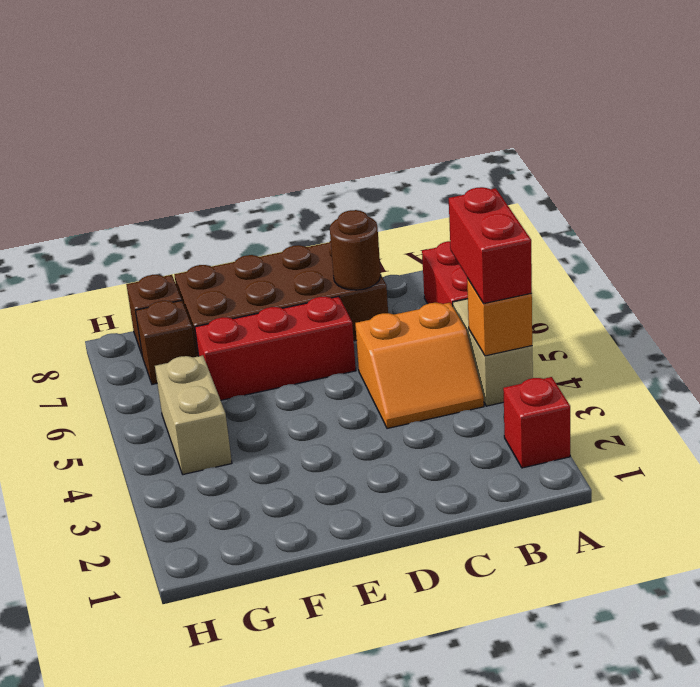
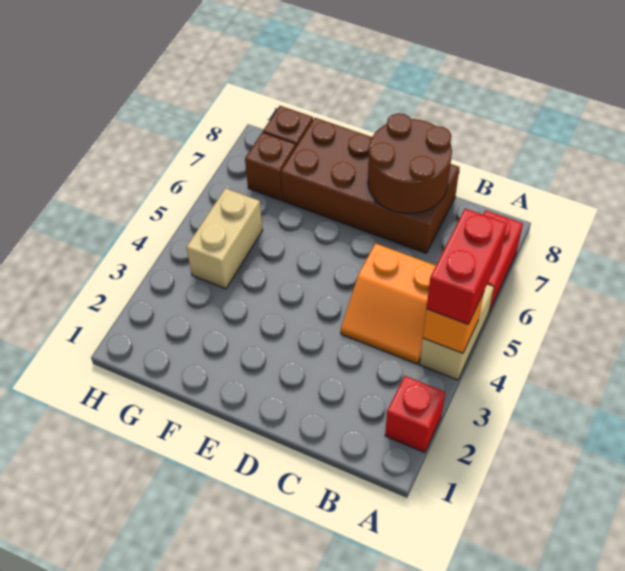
brown round brick C7 level 2 -> brown round brick C7:D8 level 2
red brick D6:F6 level 1 -> none

